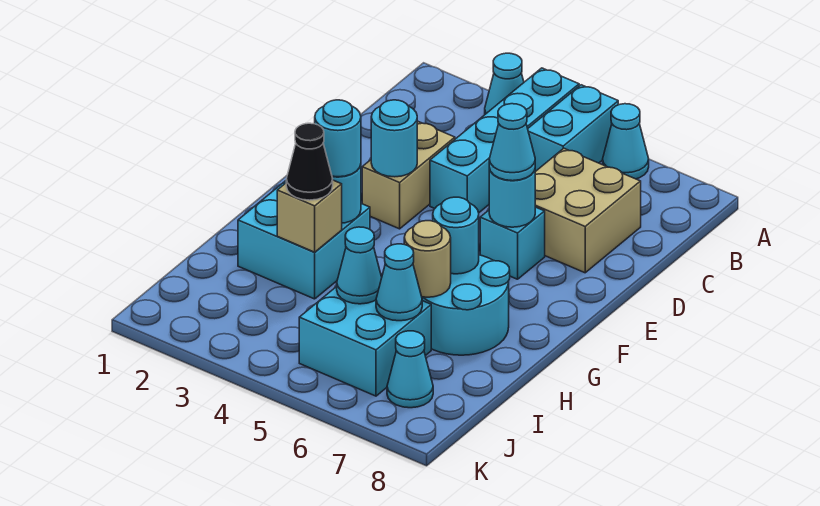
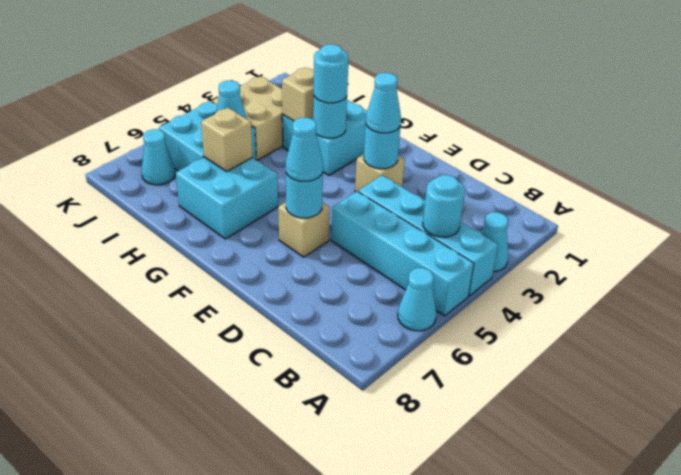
cyan brick A5:B5 level 1 -> cyan brick A5:D5 level 1
tan brick C6:D7 level 1 -> tan brick I3:J4 level 1
tan brick D3:E3 level 1 -> tan brick E3 level 1
cyan brick E6 level 1 -> tan brick E6 level 1
cyan round brick G6:H7 level 1 -> cyan brick G6:H7 level 1
cyan round brick G6 level 2 -> cyan round brick B4 level 2
black cone H3 level 3 -> none
tan round brick H6 level 2 -> tan brick H6 level 2
cyan cone I6 level 2 -> cyan cone E3 level 3

